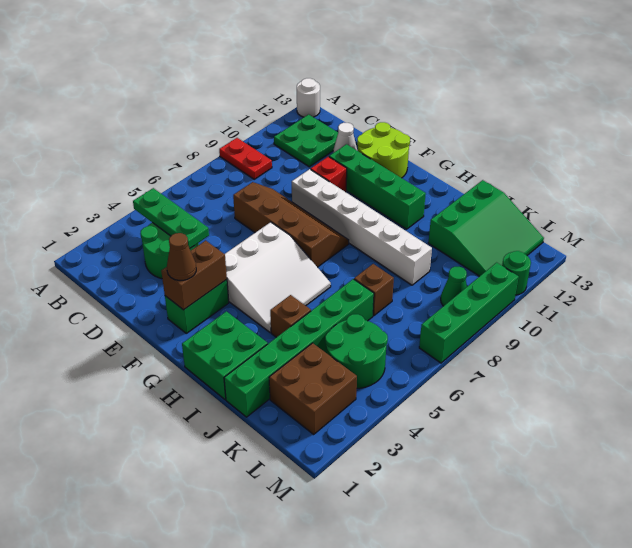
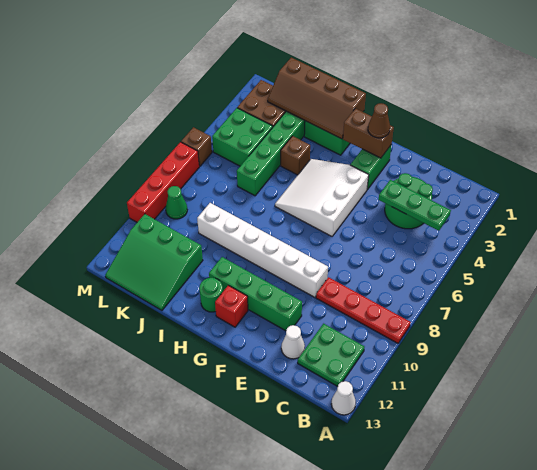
red plate A9:B9 level 1 -> red plate A9:D9 level 1
white round brick A13 level 1 -> white cone A13 level 1
brown slope D7:G8 level 1 top 7 -> brown slope H1:K2 level 2 top 1
red brick E10 level 1 -> red brick G12 level 1
lime round brick E12:F13 level 1 -> none
brown brick F2:F3 level 2 -> brown brick F2:G2 level 2
brown brick J7 level 1 -> brown brick M6 level 1
green slope J11:L13 level 1 top J -> green slope J11:L13 level 1 top 11
green round brick K4:L5 level 1 -> green brick K4:L5 level 1
green brick M7:M10 level 1 -> red brick M7:M10 level 1
green round brick M11 level 1 -> green round brick H12 level 1

